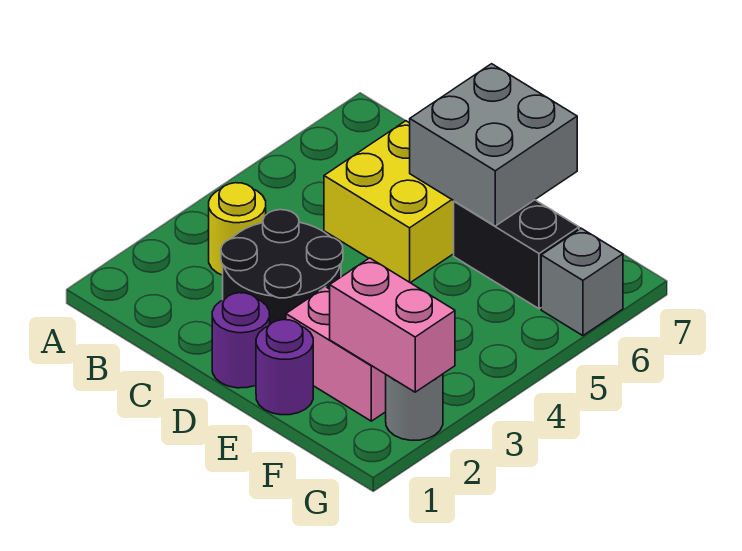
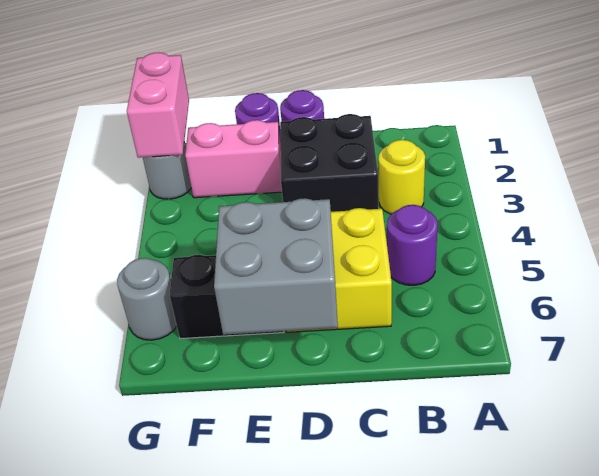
none -> purple round brick B5 level 1
black round brick C2:D3 level 1 -> black brick C2:D3 level 1
pink brick F2:G2 level 2 -> pink brick G1:G2 level 2
grey brick G6 level 1 -> grey round brick G6 level 1

